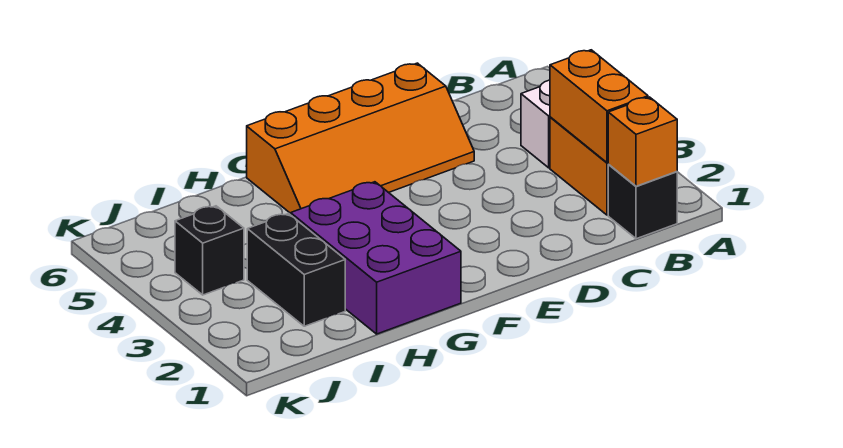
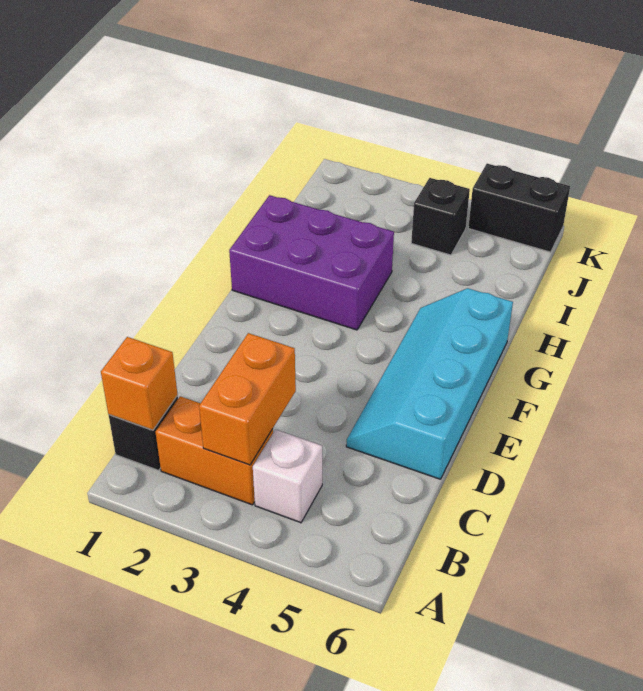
orange brick B2:B3 level 2 -> orange brick B3:C3 level 2
orange slope D5:G6 level 1 top 6 -> cyan slope D5:G6 level 1 top 6
black brick I2:I3 level 1 -> black brick K5:K6 level 1

